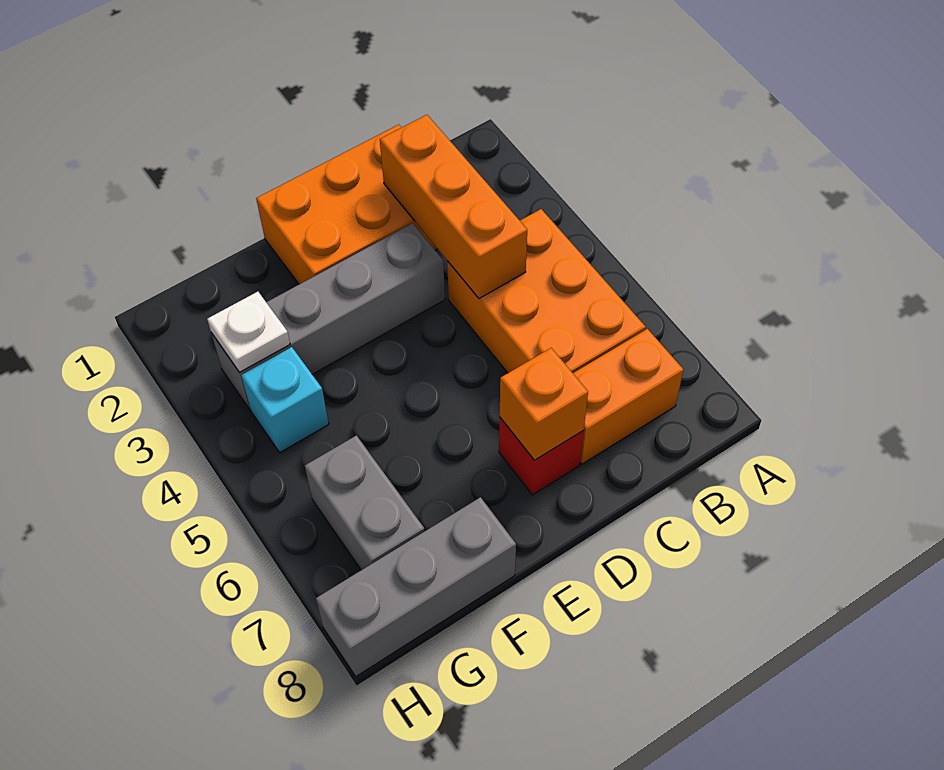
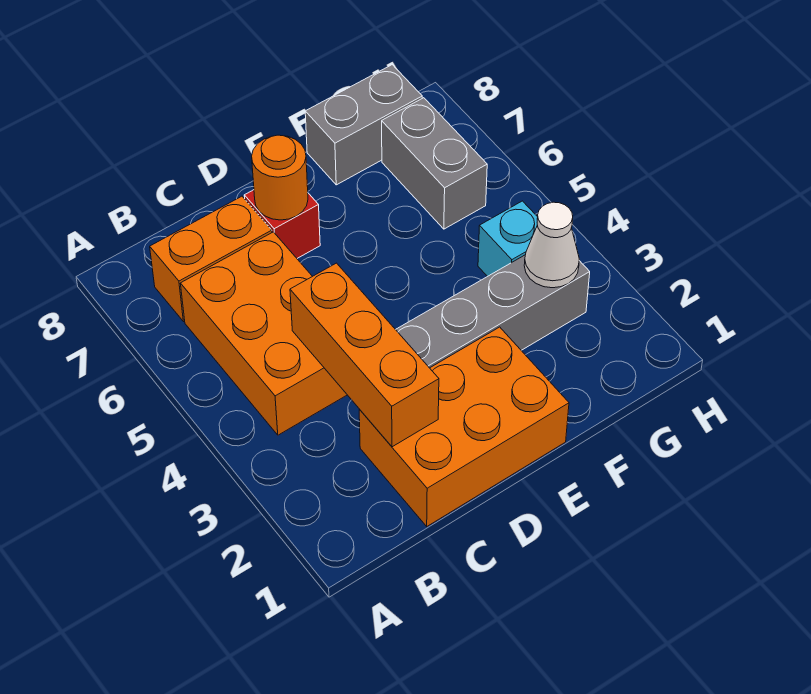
orange brick D7 level 2 -> orange round brick D7 level 2
grey brick F8:H8 level 1 -> grey brick F8:G8 level 1
white plate G3 level 2 -> white cone G3 level 2

